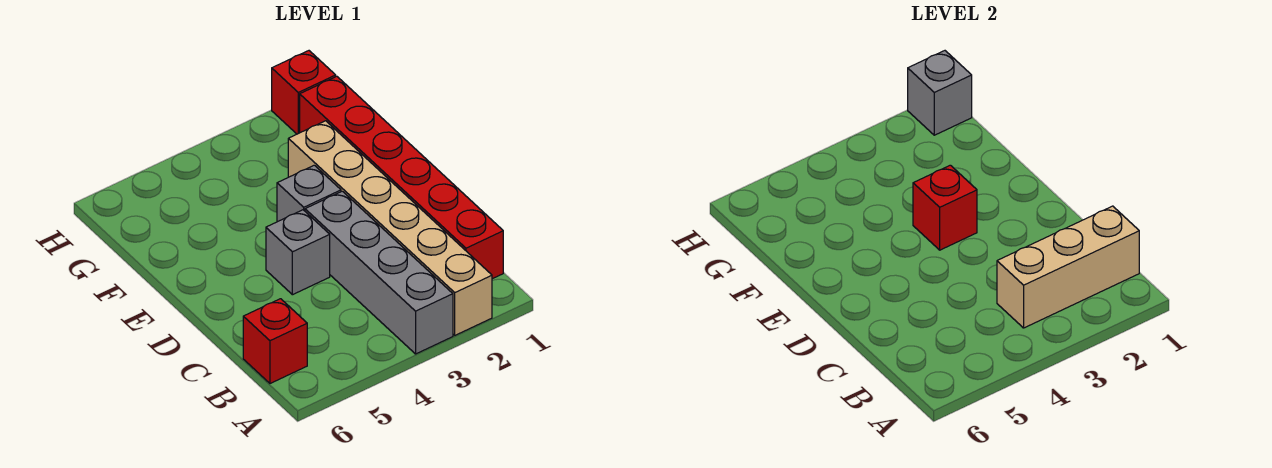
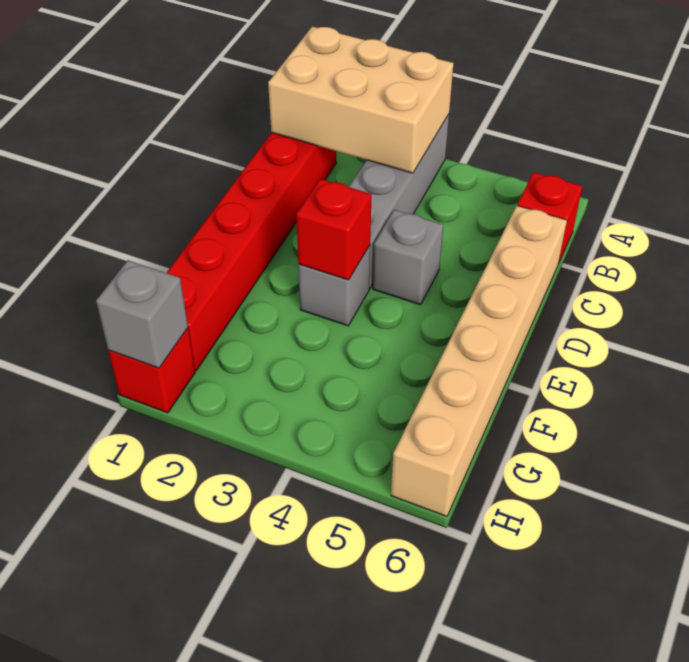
tan brick A2:F2 level 1 -> tan brick C6:H6 level 1
tan brick B1:B3 level 2 -> tan brick A1:B3 level 2

